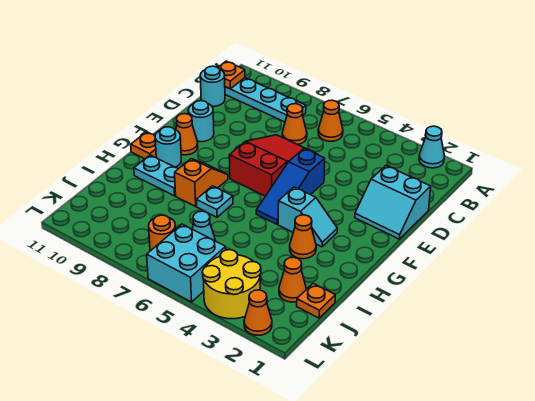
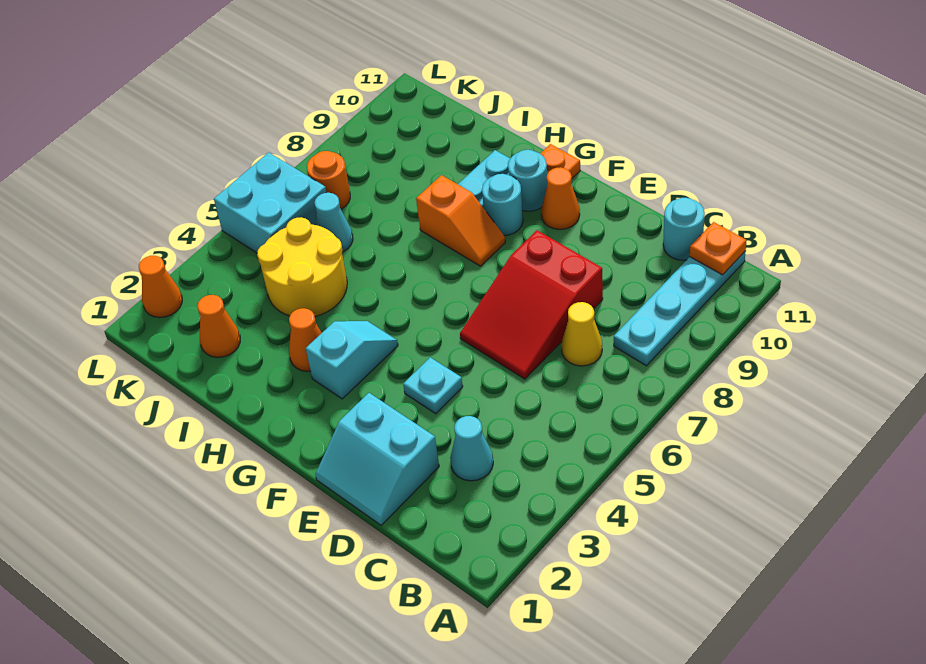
cyan cone A2 level 1 -> cyan cone C3 level 1
orange cone B6 level 1 -> none
orange cone C7 level 1 -> yellow cone C7 level 1
cyan slope D1:E2 level 1 top D -> cyan slope D1:E2 level 1 top 2
red slope D6:F7 level 1 top F -> red slope D6:E8 level 1 top 8
blue slope E5:G5 level 1 top E -> none
cyan round brick E10 level 1 -> cyan round brick G9 level 1
cyan slope G3:G4 level 1 top 4 -> cyan slope G3:G4 level 1 top 3
cyan plate H7 level 1 -> cyan plate E4 level 1
orange plate J1 level 1 -> none
yellow round brick K3:L4 level 1 -> yellow round brick I4:J5 level 1

